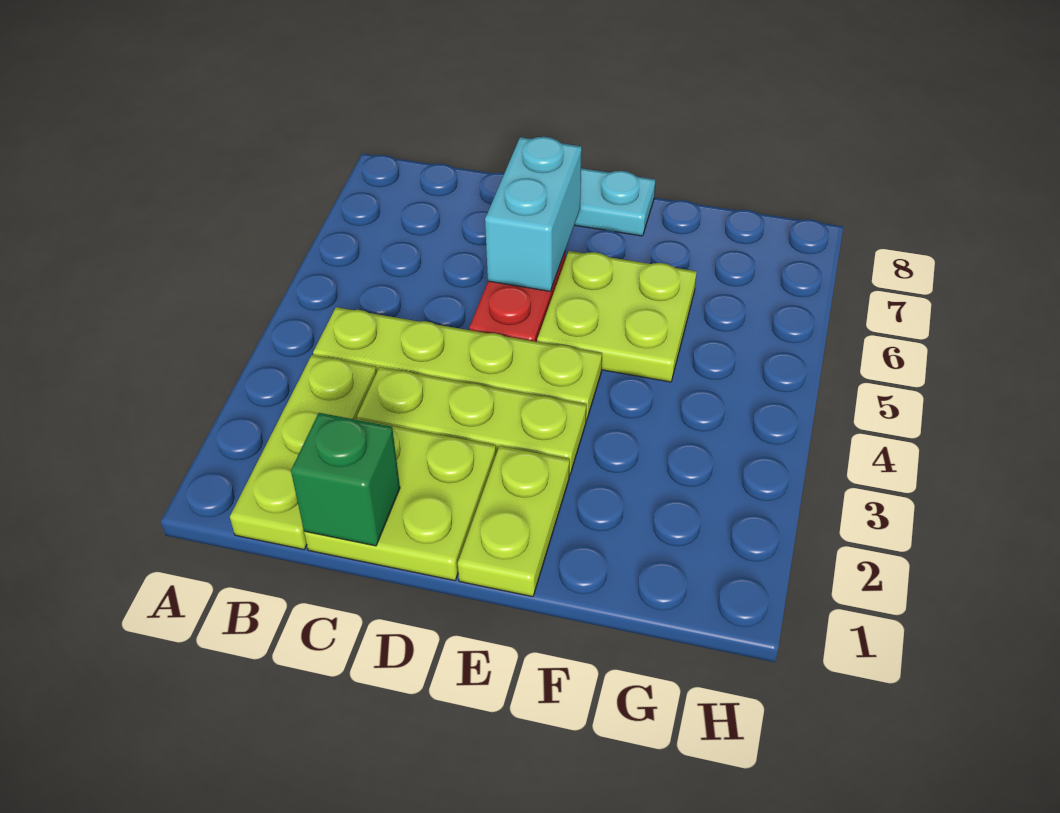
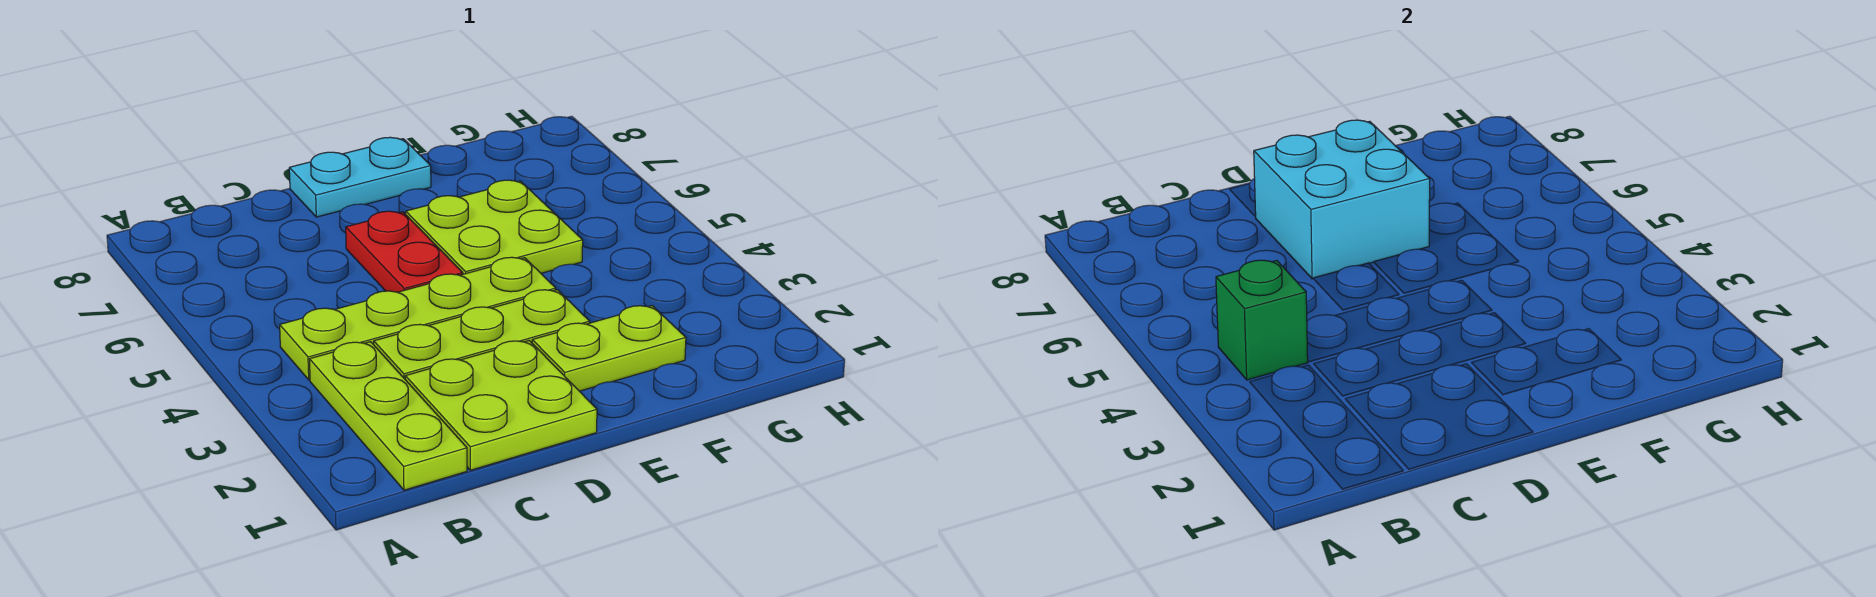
green brick C1 level 2 -> green brick B4 level 2
cyan brick D6:D7 level 2 -> cyan brick D6:E7 level 2
lime plate E1:E2 level 1 -> lime plate E2:F2 level 1

